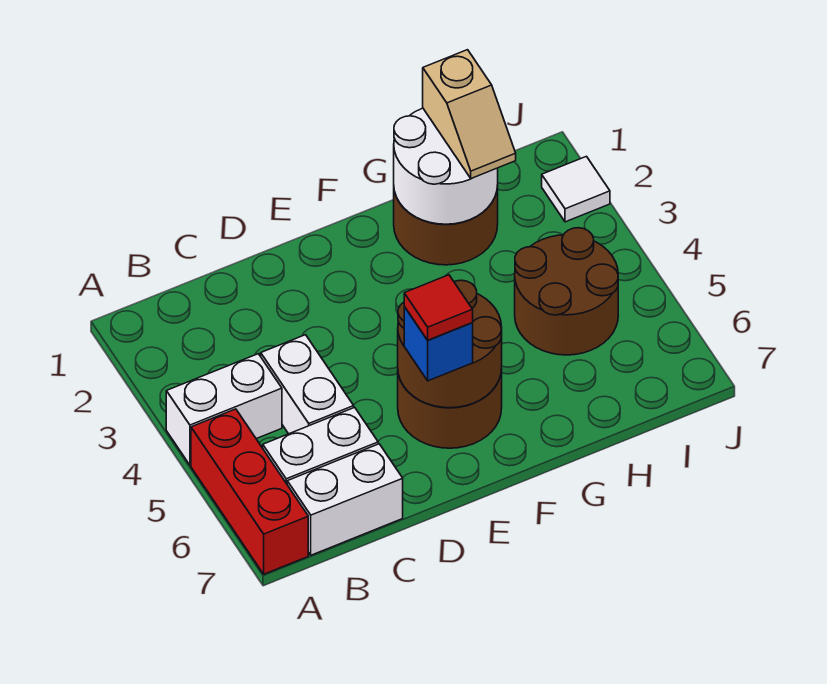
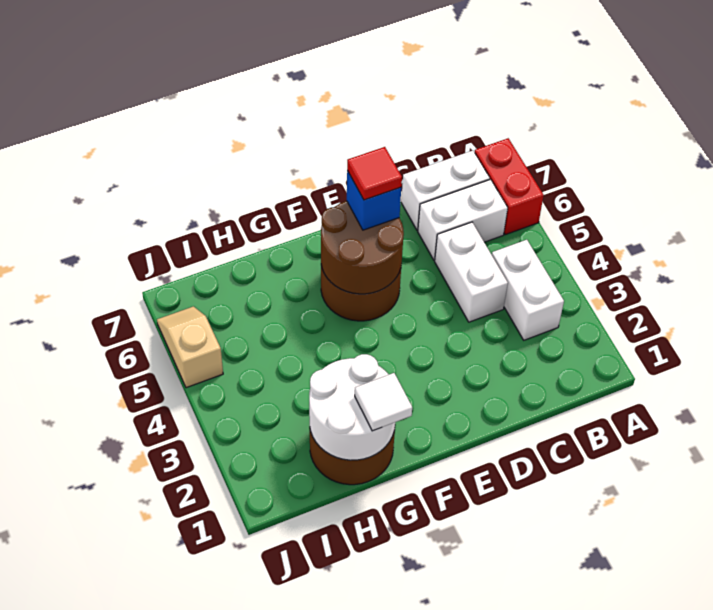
white brick A4:B4 level 1 -> white brick B3:B4 level 1
red brick A5:A7 level 1 -> red brick A6:A7 level 1
tan slope H1:H2 level 3 top 1 -> tan slope J5:J6 level 1 top 5
brown round brick H4:I5 level 1 -> none
white tile J2 level 1 -> white tile G1 level 3

